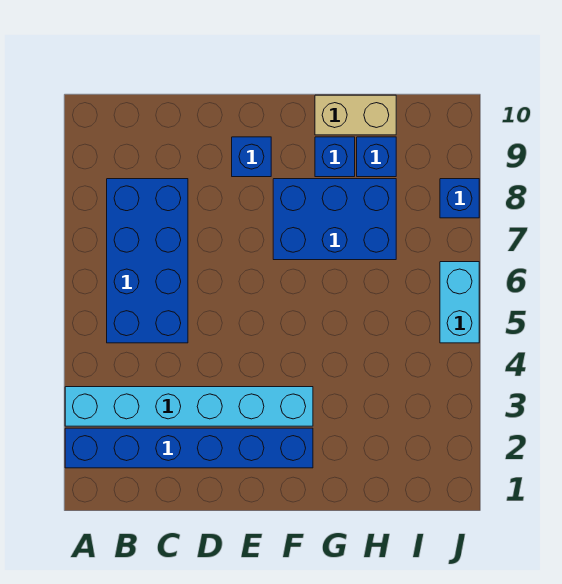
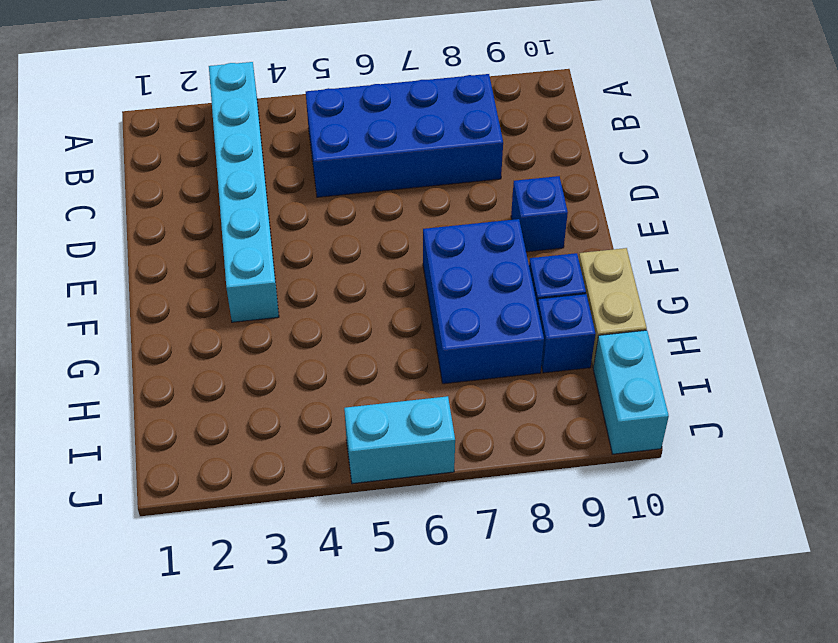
blue brick A2:F2 level 1 -> none
none -> cyan brick I10:J10 level 1
blue brick J8 level 1 -> none

